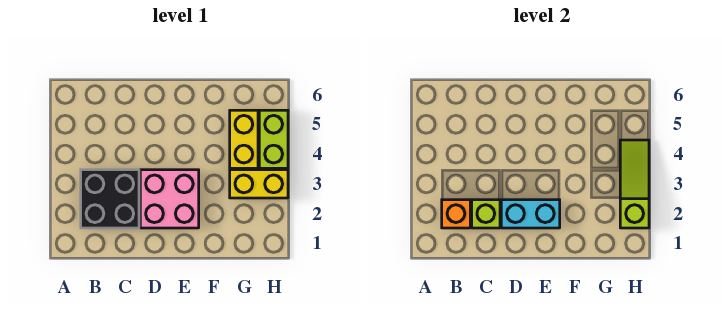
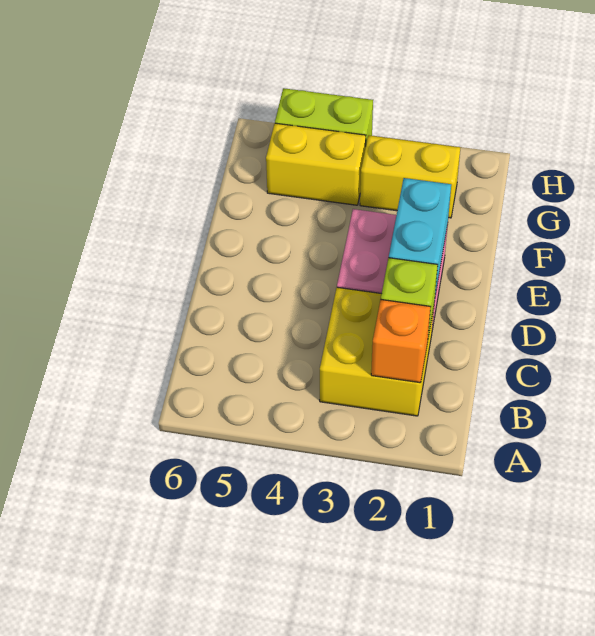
black brick B2:C3 level 1 -> yellow brick B2:C3 level 1
yellow brick G3:H3 level 1 -> yellow brick G2:G3 level 1
lime slope H2:H4 level 2 top 2 -> none

